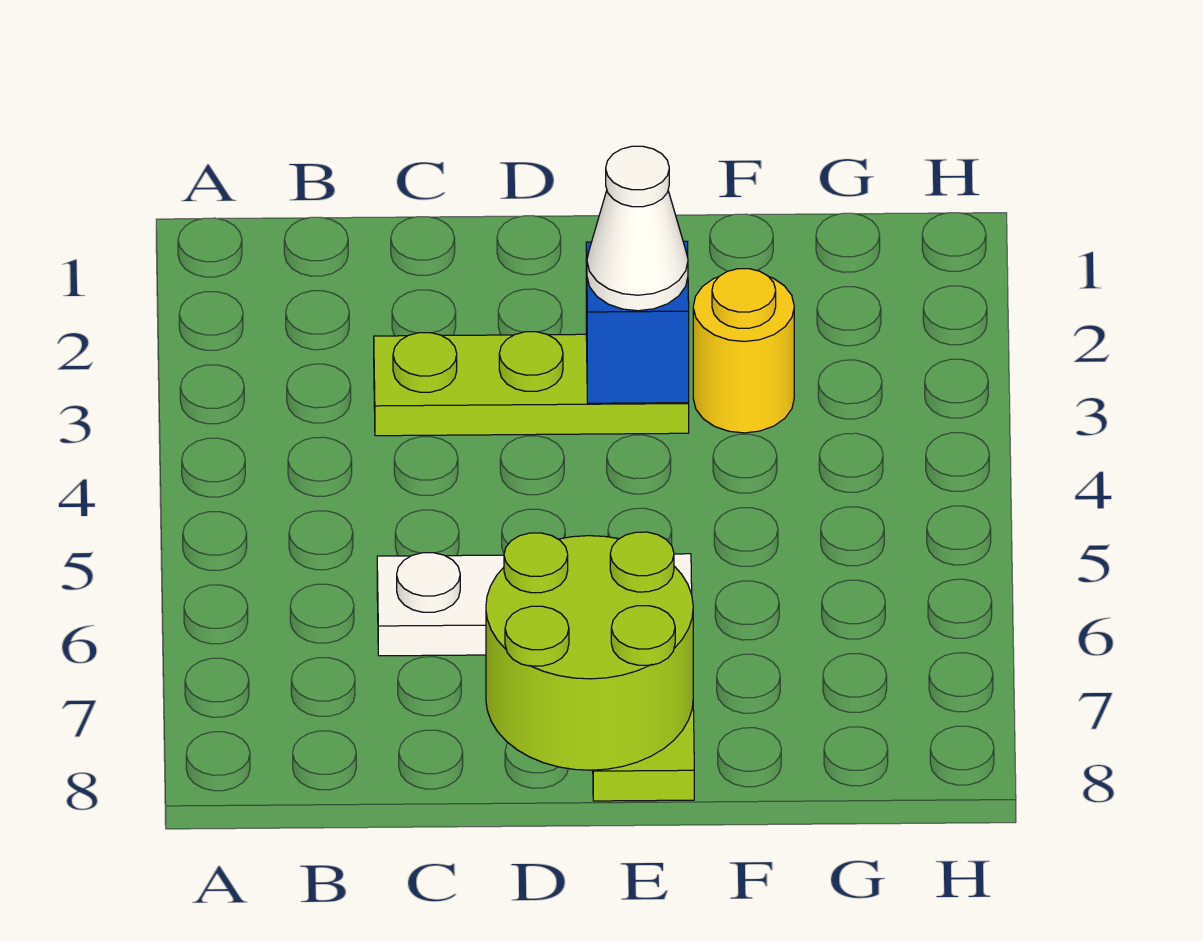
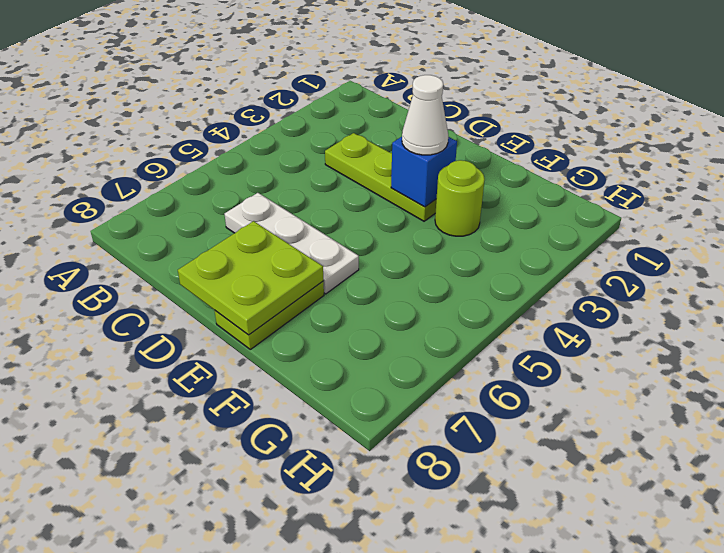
lime round brick D7:E8 level 2 -> lime plate D7:E8 level 2
yellow round brick F3 level 1 -> lime round brick F3 level 1

